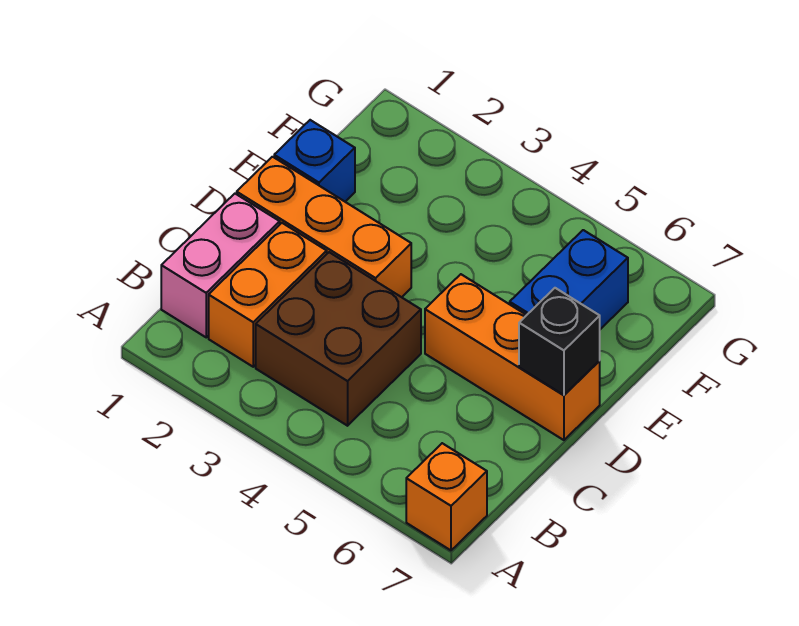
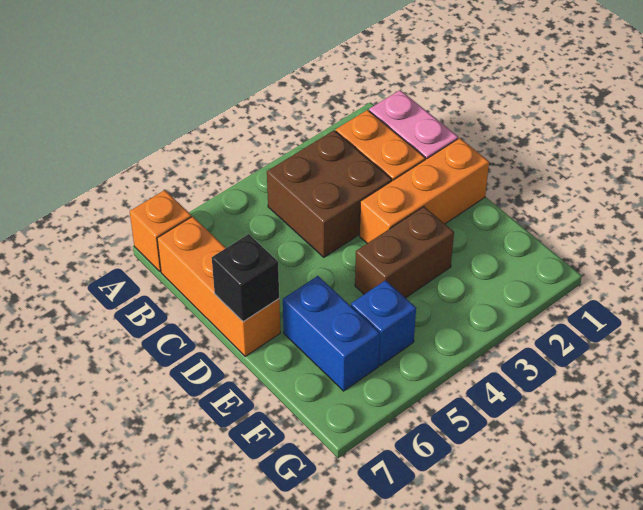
orange brick D5:D7 level 1 -> orange brick B7:D7 level 1
blue brick E1 level 1 -> blue brick F5 level 1
none -> brown brick E3:E4 level 1

